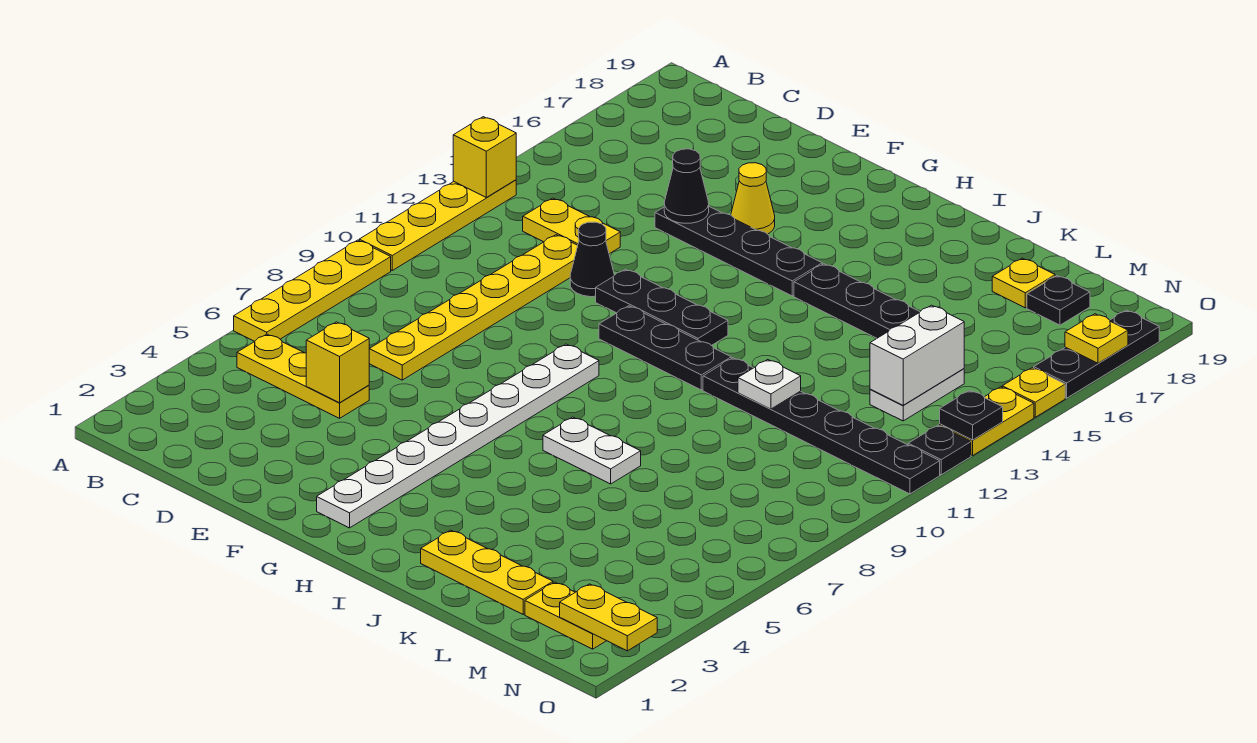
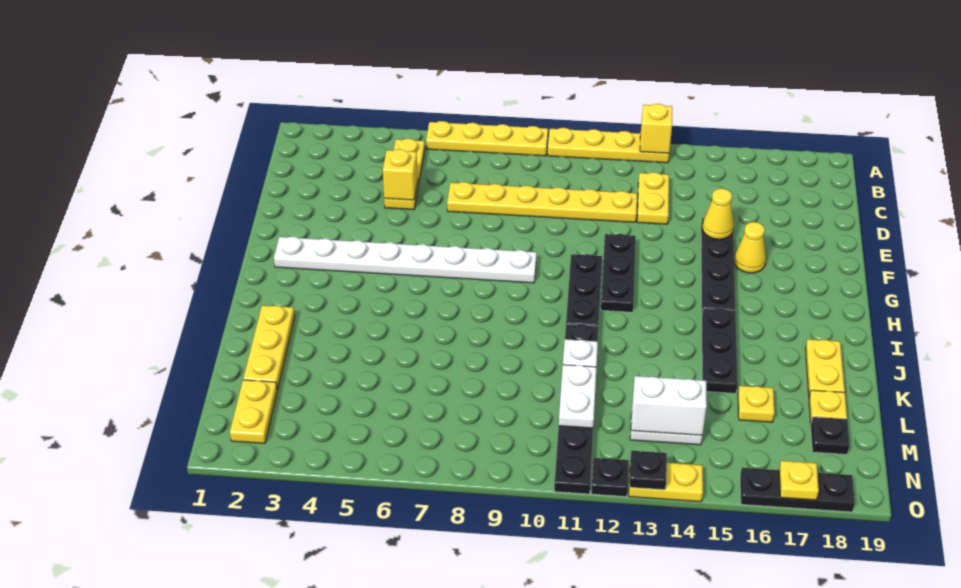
black cone E12 level 1 -> none
black cone E15 level 2 -> yellow cone E15 level 2
white plate I7:J7 level 1 -> white plate L11:M11 level 2
yellow plate N2:O2 level 2 -> yellow plate J18:K18 level 1
yellow plate O15 level 1 -> yellow plate L16 level 1

